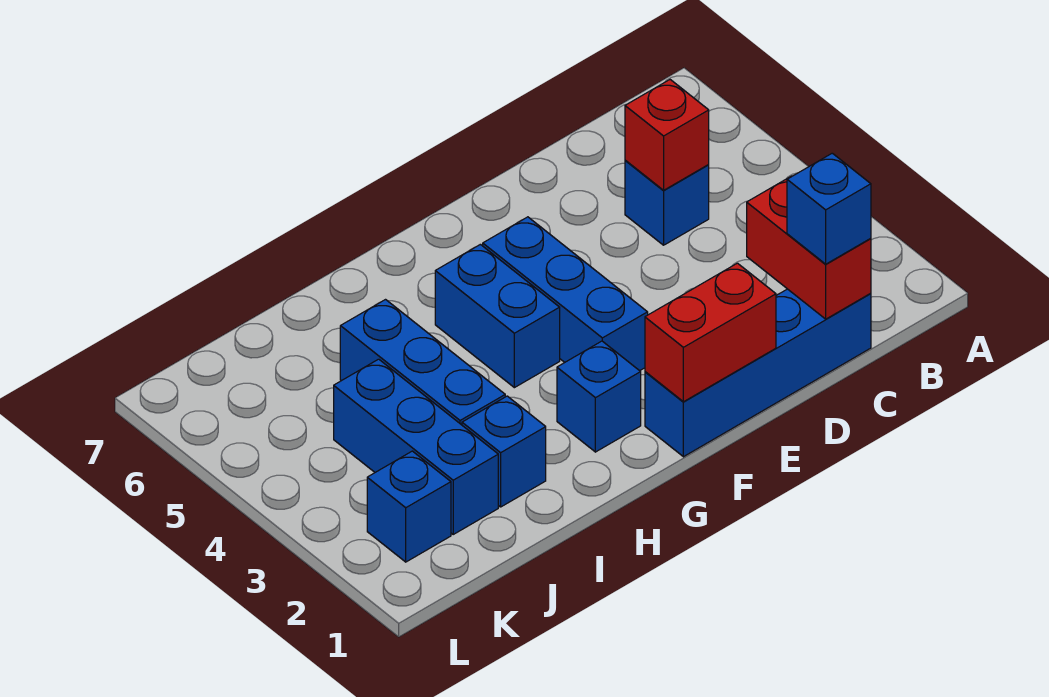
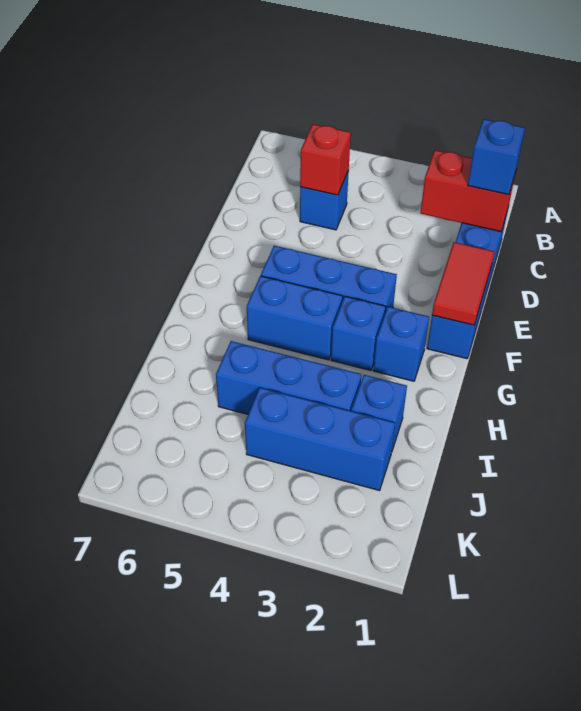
red brick E1:F1 level 2 -> red tile E1:F1 level 2
blue brick K2 level 1 -> blue brick G3 level 1

